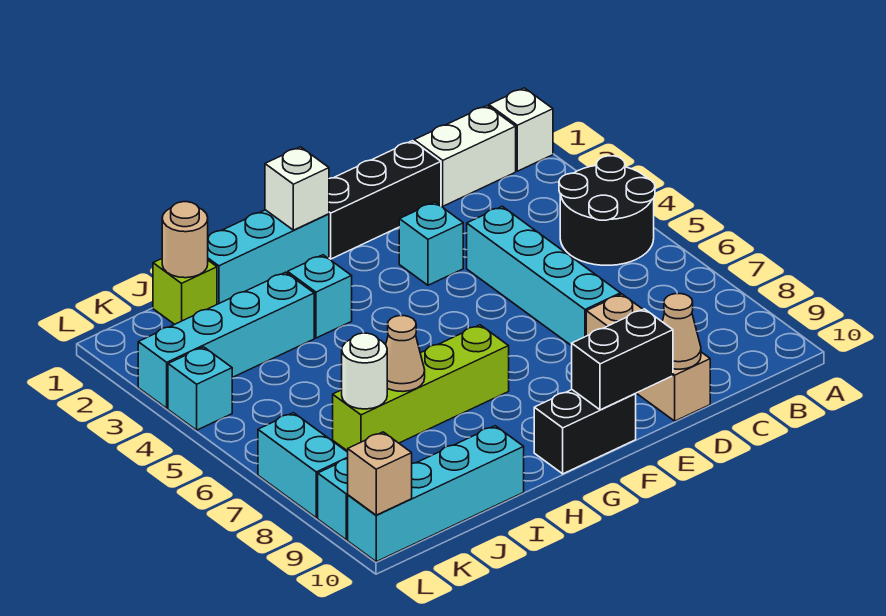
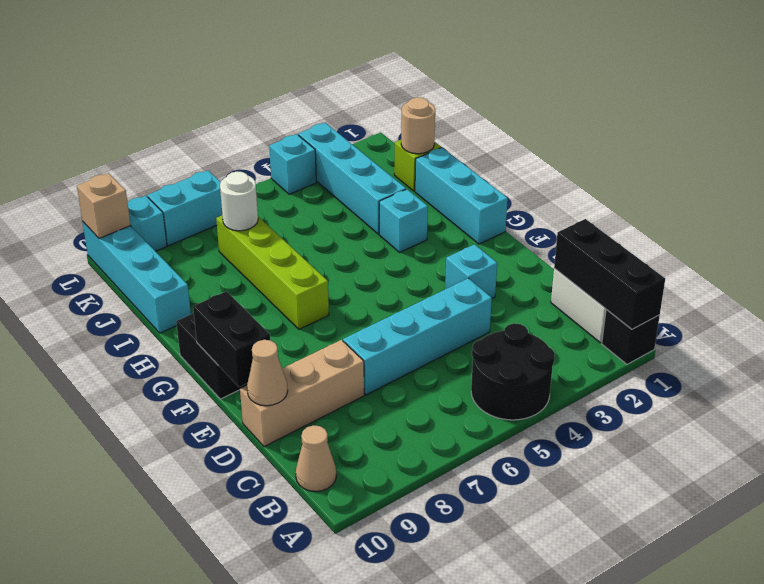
white brick A1 level 1 -> black brick A1 level 1
black brick D1:F1 level 1 -> black brick A1:C1 level 2
white brick G1 level 2 -> none
tan cone I7 level 2 -> tan cone B10 level 1

